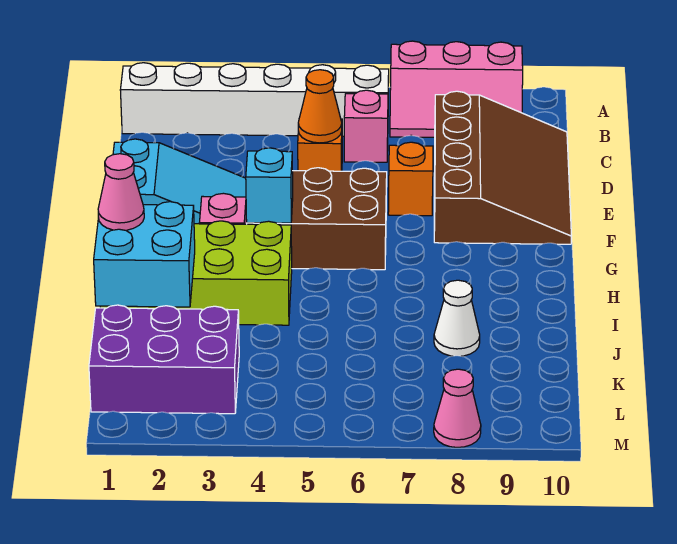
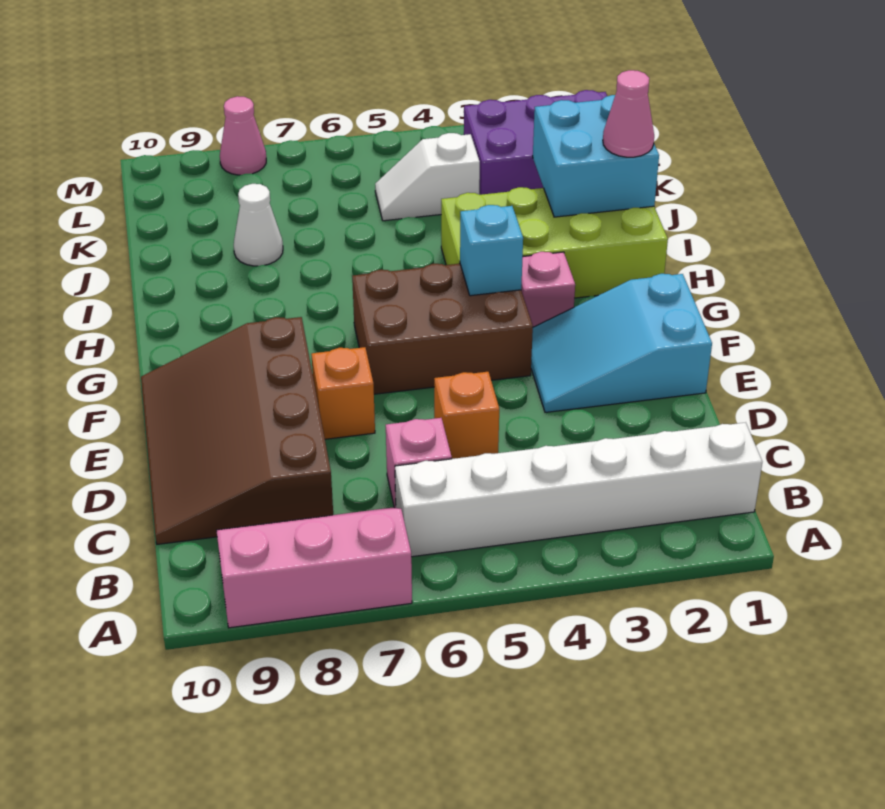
orange cone D5 level 2 -> none
none -> white slope K4:K5 level 1 top 4

